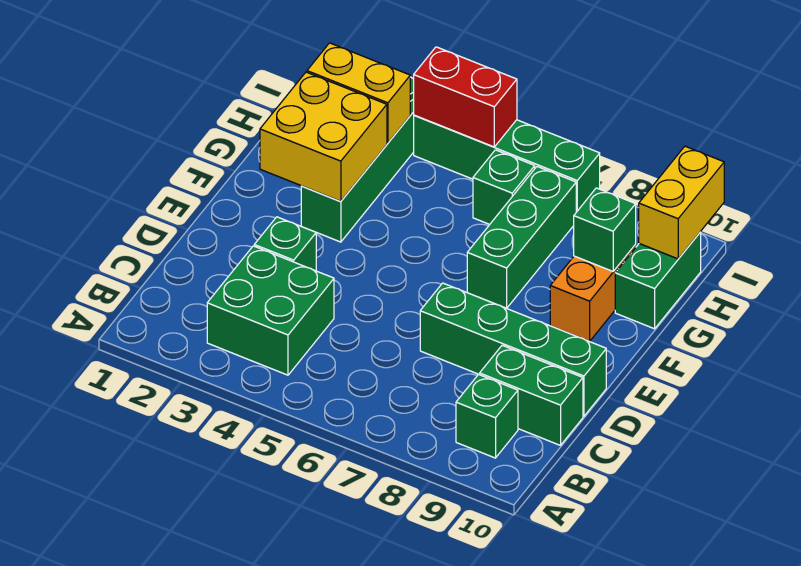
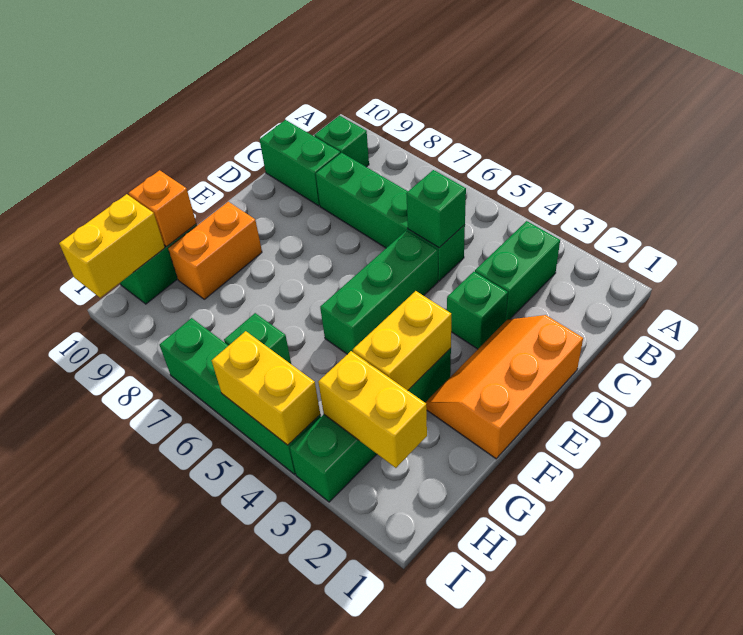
green brick B3:C4 level 1 -> green brick B3:C3 level 1
none -> orange slope D1:F2 level 1 top 1
green brick D7:D10 level 1 -> green brick C5:C8 level 1
yellow brick F2:G3 level 2 -> yellow brick F3:G3 level 2
green brick F7:H7 level 1 -> green brick D5:F5 level 1
green brick G9 level 2 -> green brick C5 level 2
none -> orange brick G10 level 2
red brick I4:I5 level 2 -> yellow brick I4:I5 level 2

